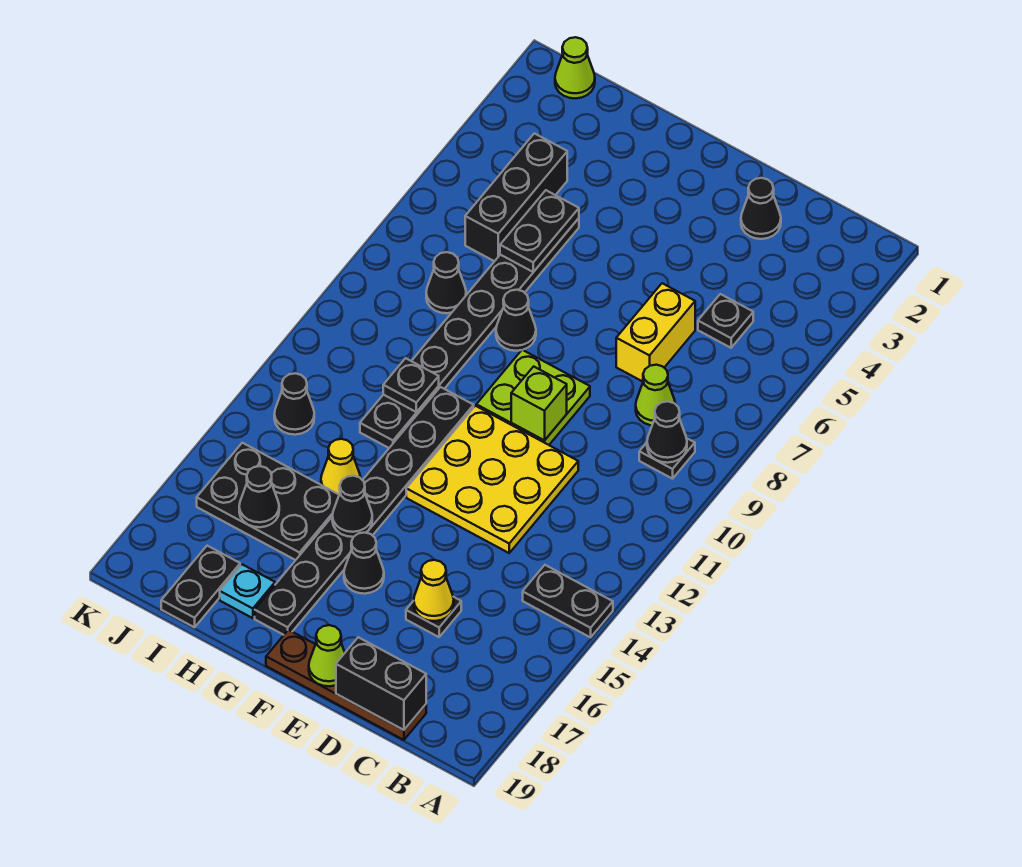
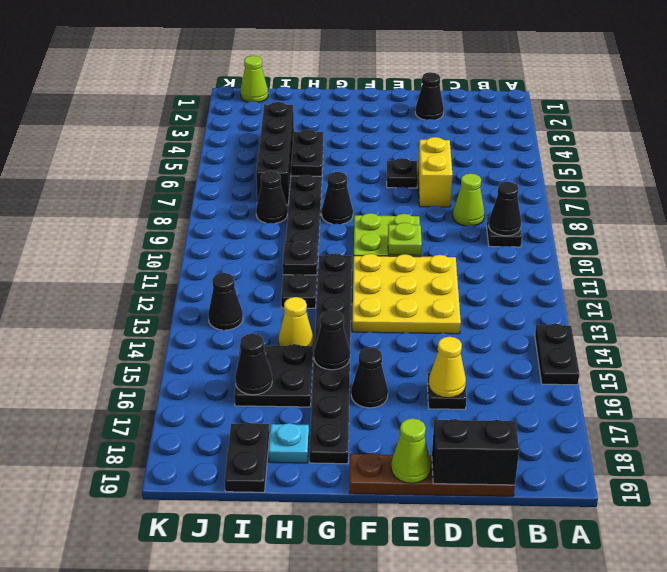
black plate A14:B14 level 1 -> black plate A14:A15 level 1
black plate C5 level 1 -> black plate E6 level 1
lime brick E10 level 2 -> lime plate E10 level 2
black plate H15:J16 level 1 -> black plate H15:I16 level 1
black brick I4:I6 level 1 -> black brick I4:I7 level 1

